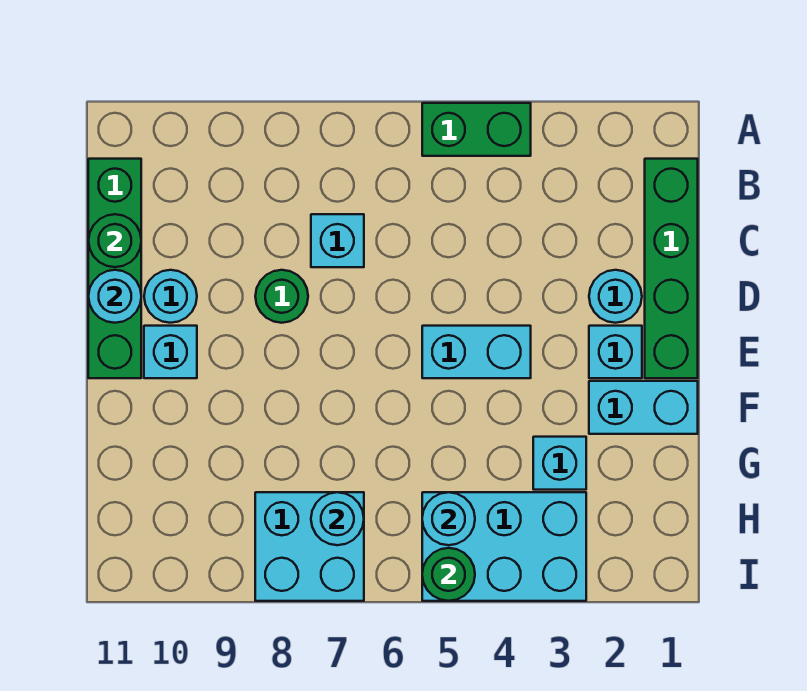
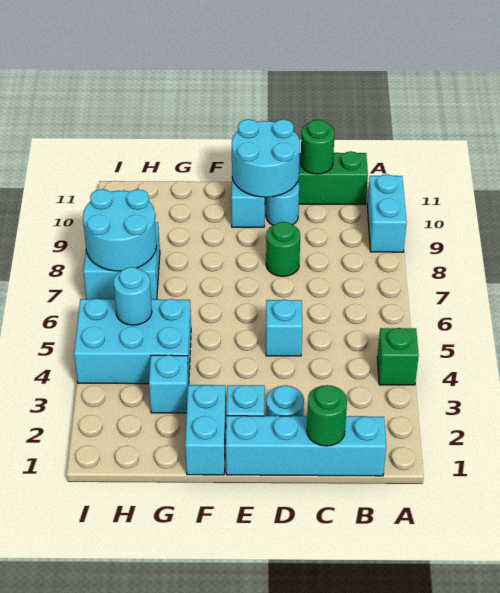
green brick A4:A5 level 1 -> green brick A4 level 1
green brick B1:E1 level 1 -> cyan brick B1:E1 level 1
cyan brick C7 level 1 -> cyan brick D5 level 1
cyan round brick D11 level 2 -> cyan round brick D10:E11 level 2
cyan brick E4:E5 level 1 -> cyan brick A9:A10 level 1
cyan brick H3:I5 level 1 -> cyan brick G4:I5 level 1
cyan round brick H7 level 2 -> cyan round brick H7:I8 level 2
green round brick I5 level 2 -> green round brick C1 level 2

